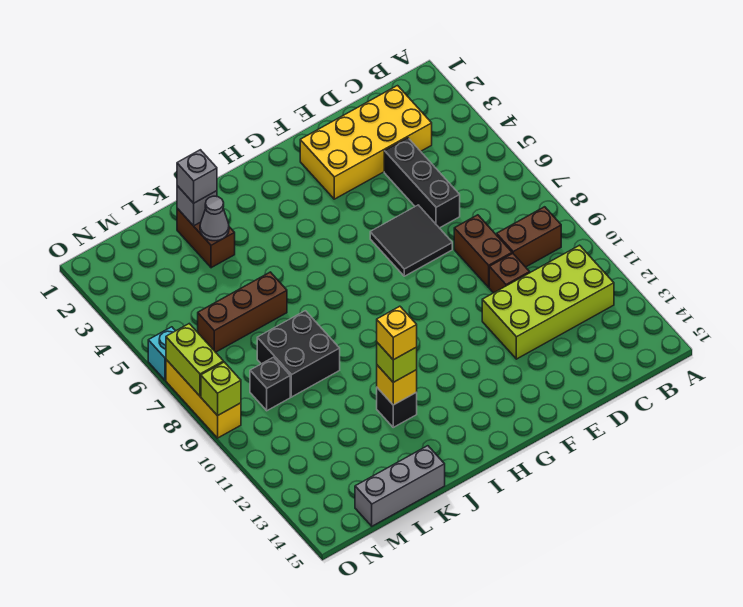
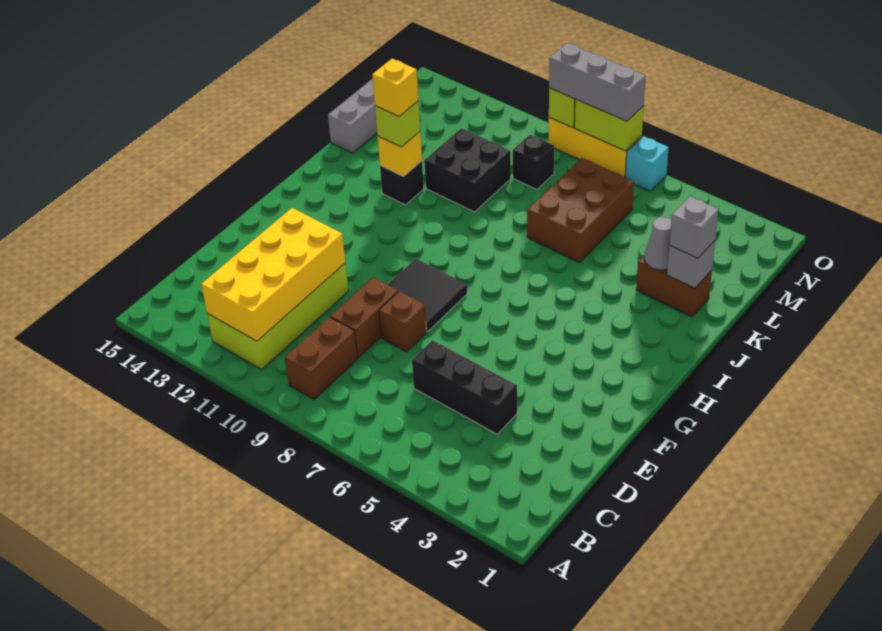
yellow brick C2:F3 level 1 -> yellow brick B11:E12 level 2
brown brick D8:D9 level 1 -> brown brick D9:E9 level 1
brown brick D10 level 1 -> brown brick E8 level 1
black tile E6:F7 level 1 -> black tile F8:G9 level 1
brown brick K6:M6 level 1 -> brown brick K6:M7 level 1
black brick K8:L9 level 1 -> black brick K10:L11 level 1
none -> grey brick O7:O9 level 3

